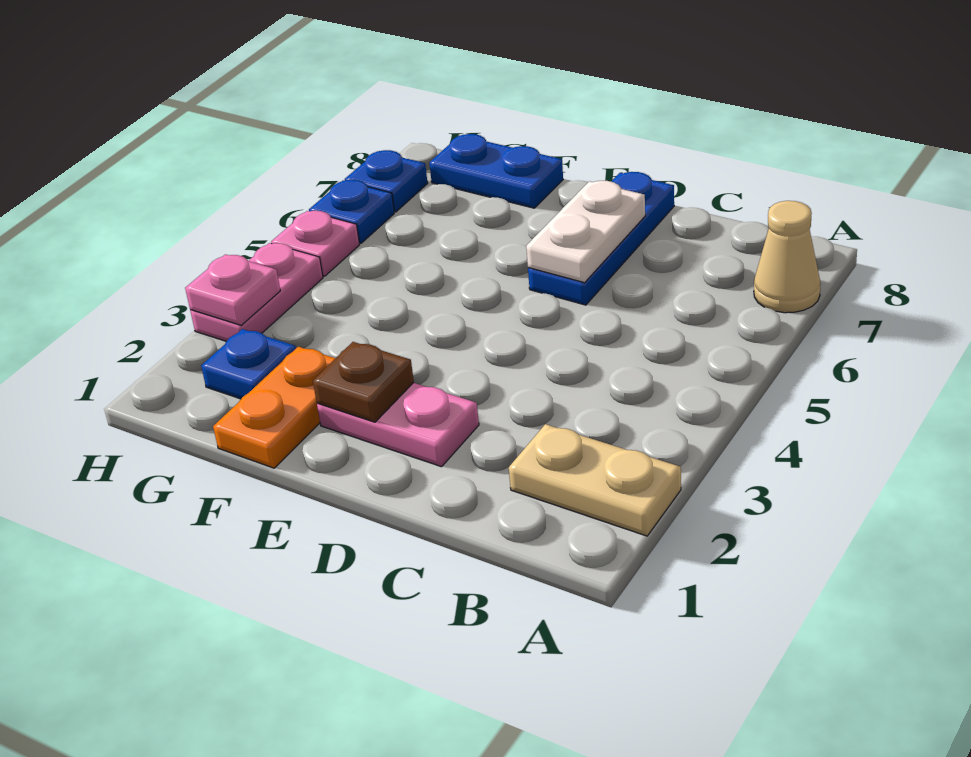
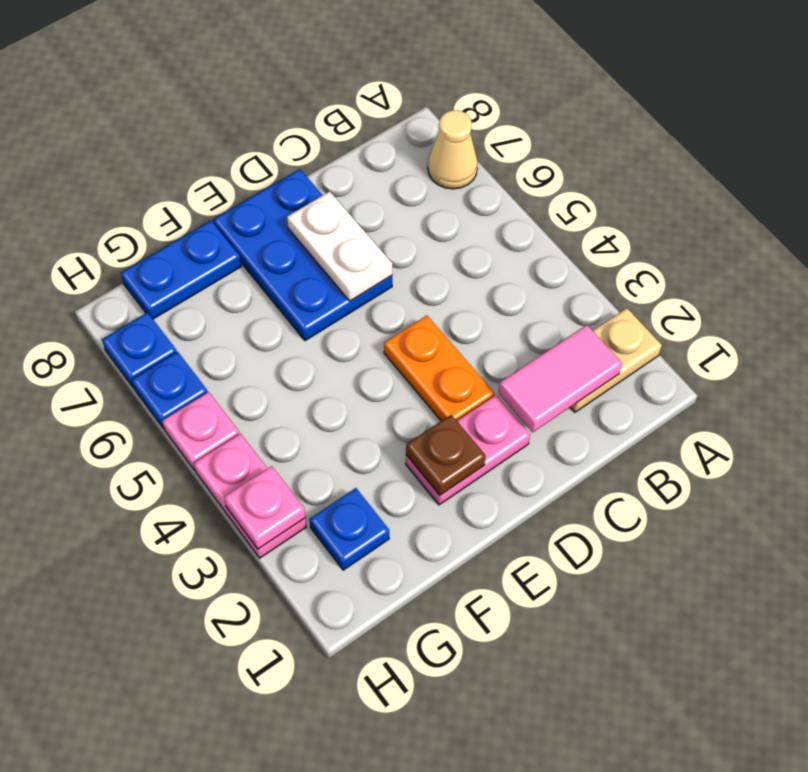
none -> pink tile B2:C2 level 2
blue plate D6:D8 level 1 -> blue plate D6:E8 level 1
orange plate F1:F2 level 1 -> orange plate D3:D4 level 1

